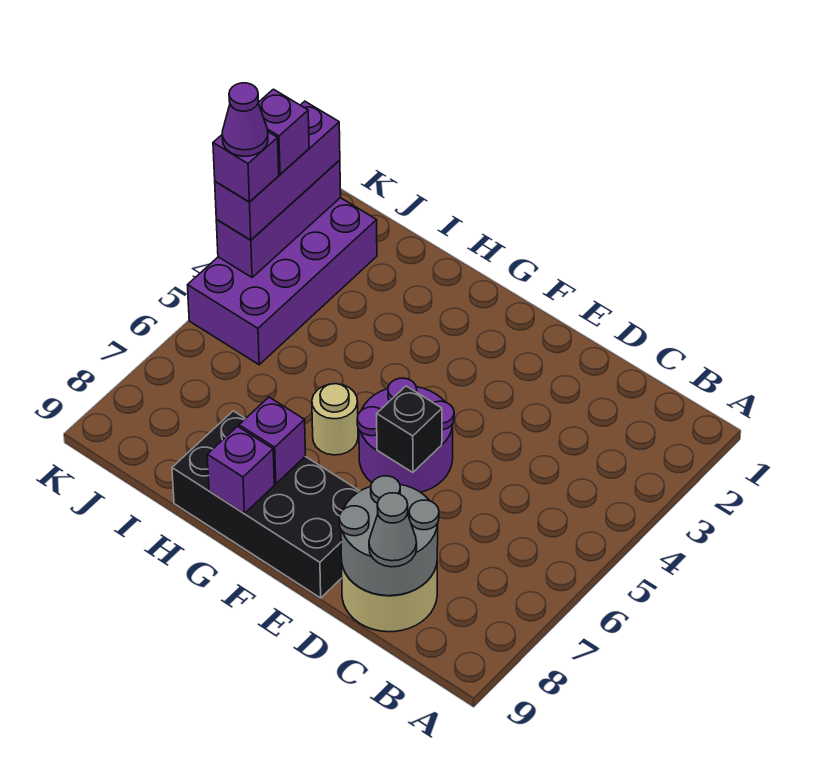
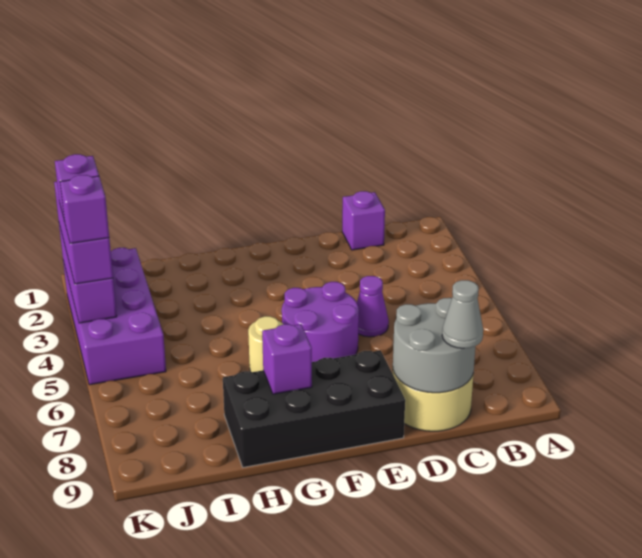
black brick E6 level 2 -> none
purple brick G9 level 2 -> purple brick C1 level 1
purple cone K4 level 5 -> purple cone D5 level 1

